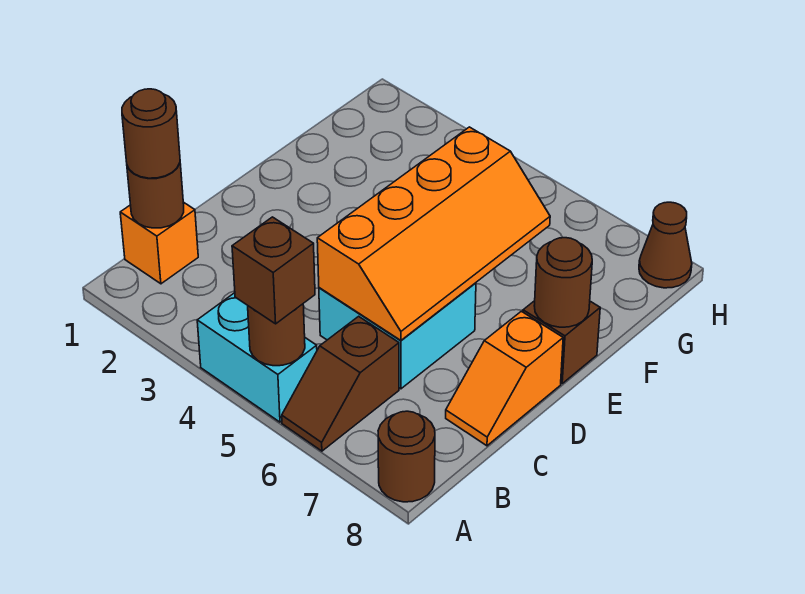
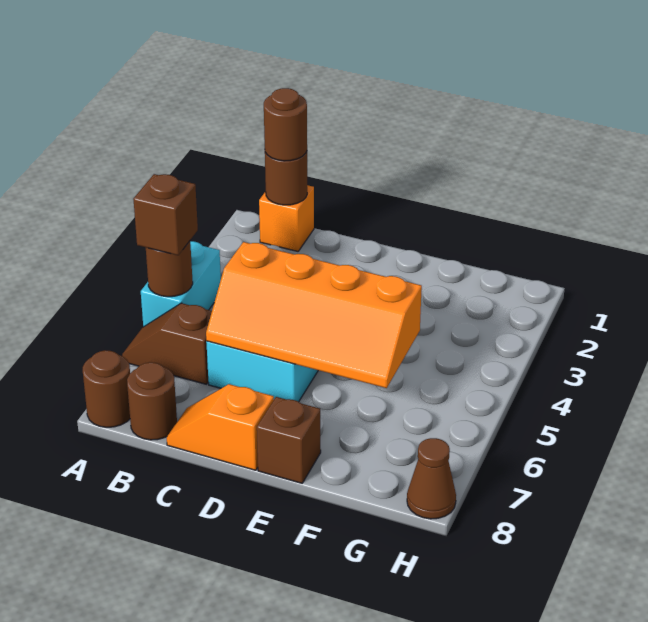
brown round brick E8 level 2 -> brown round brick B8 level 1

